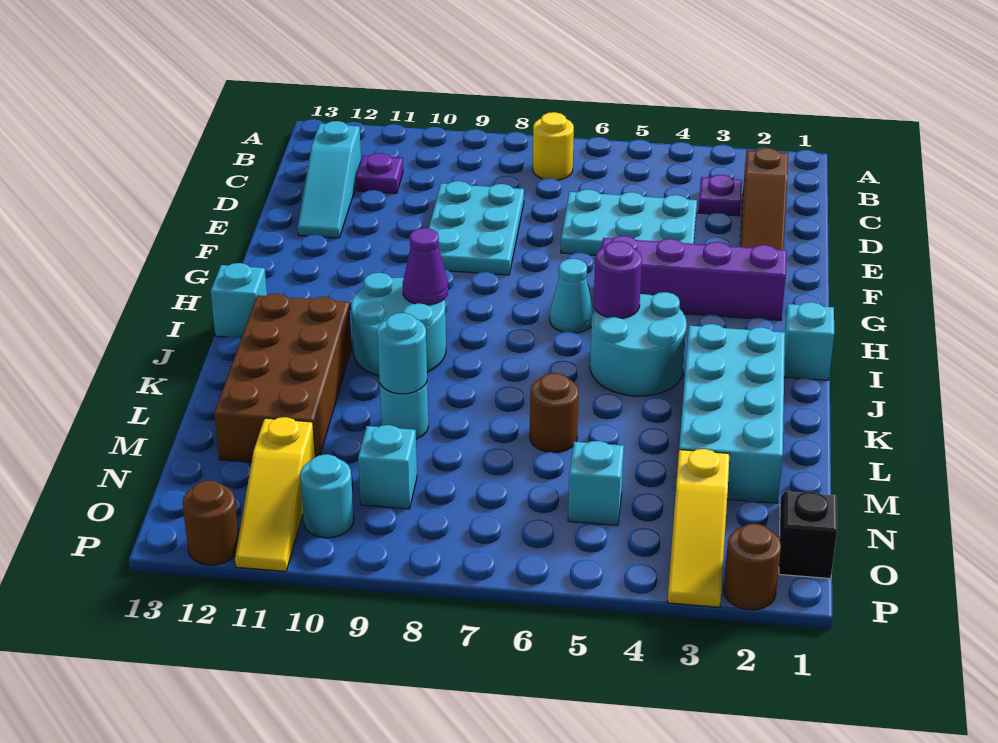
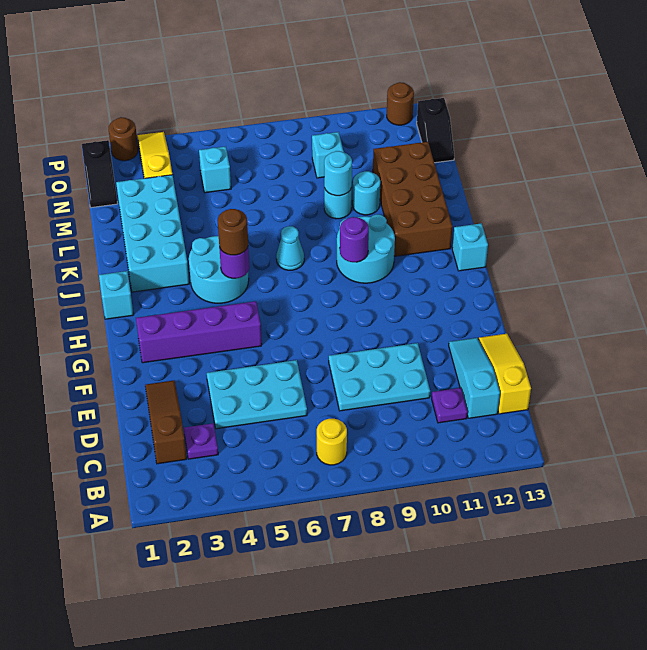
cyan plate D8:F9 level 1 -> cyan plate D8:E10 level 1
cyan cone H6 level 1 -> cyan cone J7 level 1
purple cone I9 level 2 -> purple round brick I9 level 2
brown round brick L6 level 1 -> brown round brick I5 level 3
yellow slope N11:P11 level 1 top N -> yellow slope C13:E13 level 1 top C
none -> black slope N13:O13 level 1 top O
cyan round brick O10 level 1 -> cyan round brick L10 level 1

